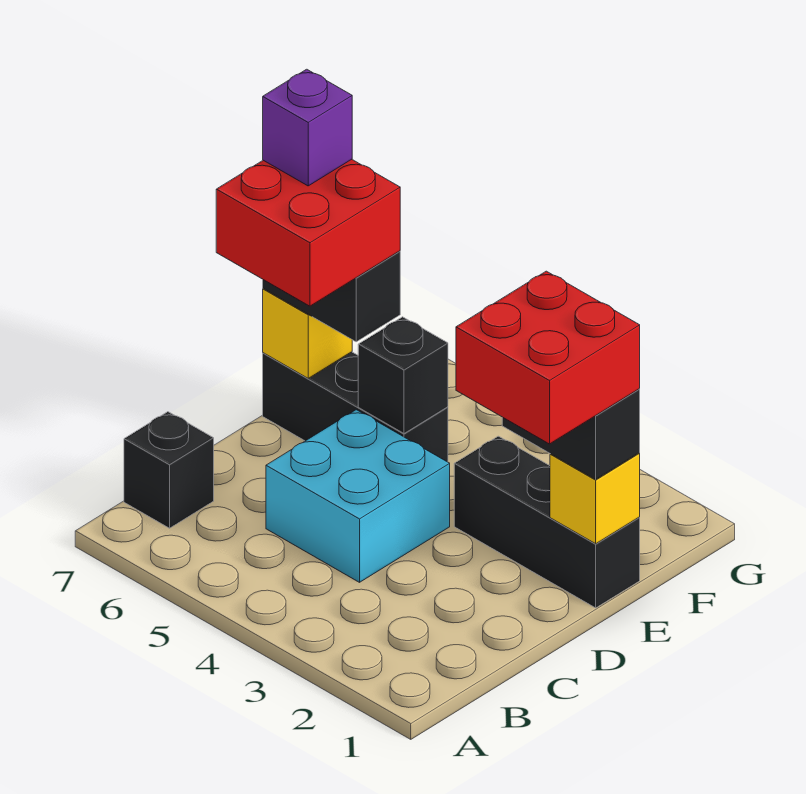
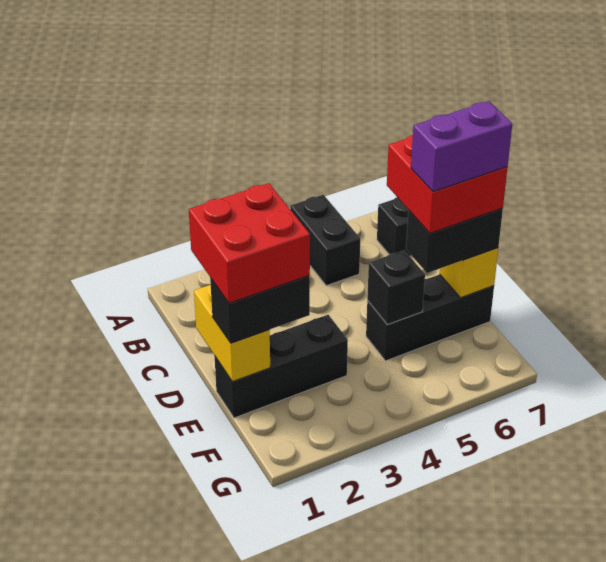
none -> black brick A5:B5 level 1
cyan brick C4:D5 level 1 -> none
yellow brick E1 level 2 -> yellow brick D1:E1 level 2
purple brick E7 level 5 -> purple brick E6:E7 level 5

